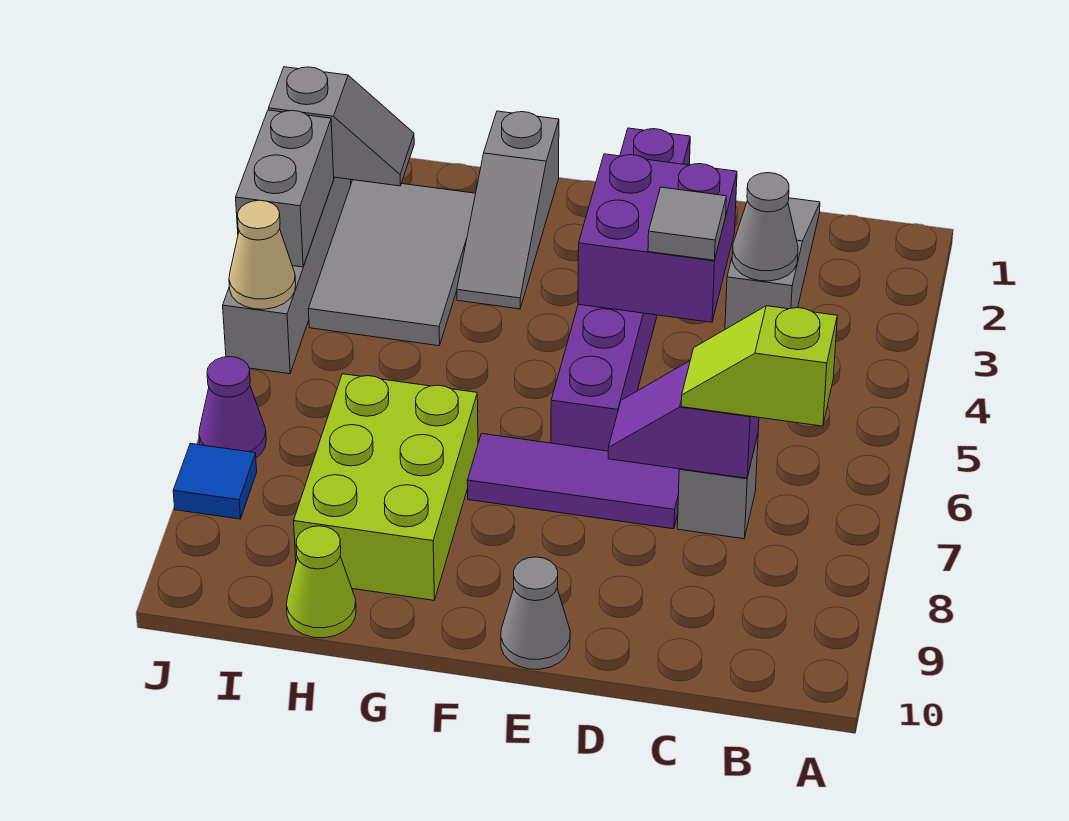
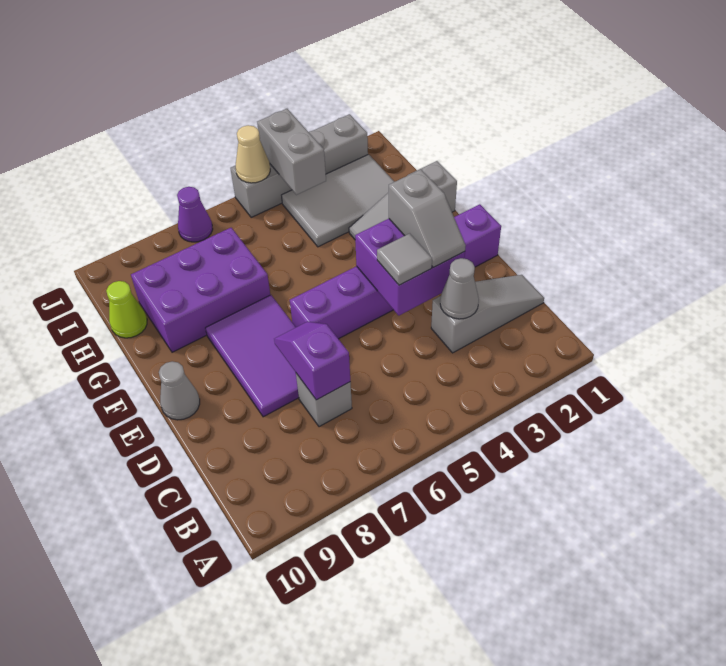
lime slope B7:C7 level 3 top B -> none
purple tile D7:F7 level 1 -> purple tile D7:F8 level 1
lime brick G7:H9 level 1 -> purple brick G7:H9 level 1
grey slope I2:J2 level 2 top J -> grey slope D3:E3 level 3 top E
grey brick J3:J4 level 2 -> grey brick I4:J4 level 2
blue tile J8 level 1 -> none

